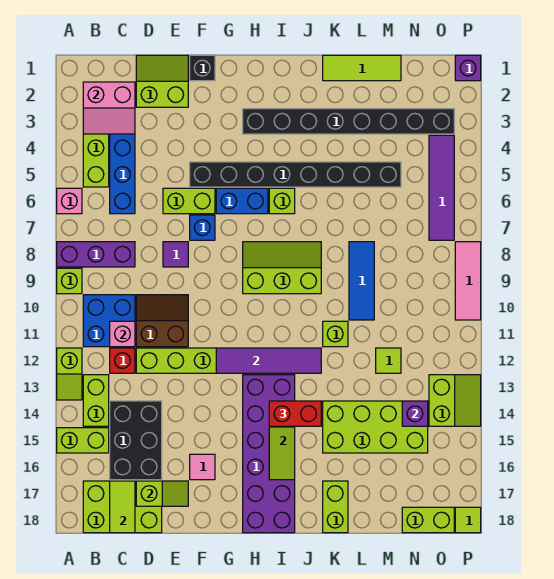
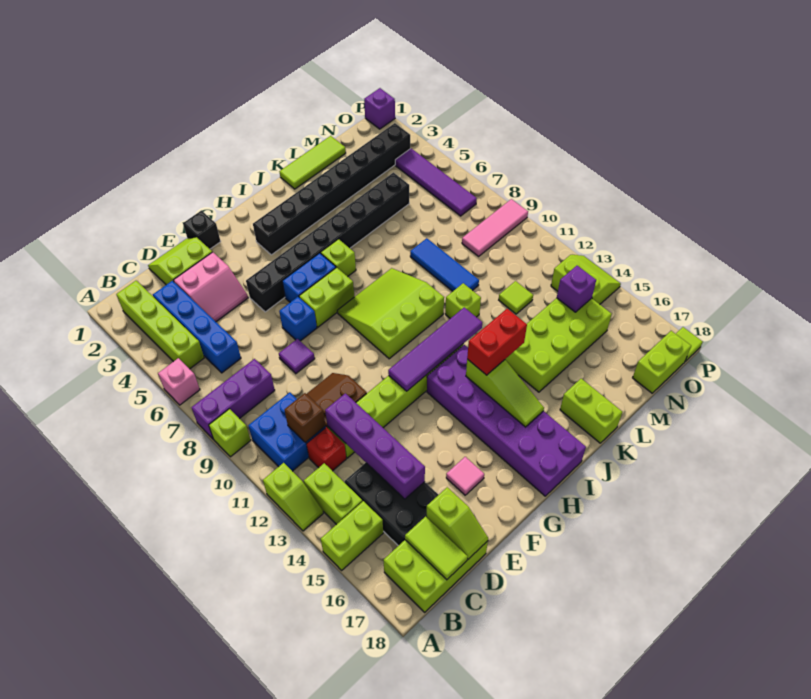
pink slope B2:C3 level 2 top 2 -> pink slope D3:E4 level 1 top 3
pink brick C11 level 2 -> brown brick C11 level 2
none -> purple brick D12:D15 level 2
lime slope D17:E17 level 2 top D -> lime slope D17:D18 level 2 top 17
lime brick E6:F6 level 1 -> lime brick G7:H7 level 1
lime slope H8:J9 level 1 top 9 -> lime slope H8:J10 level 1 top 10
pink tile P8:P10 level 1 -> pink tile N9:P9 level 1

